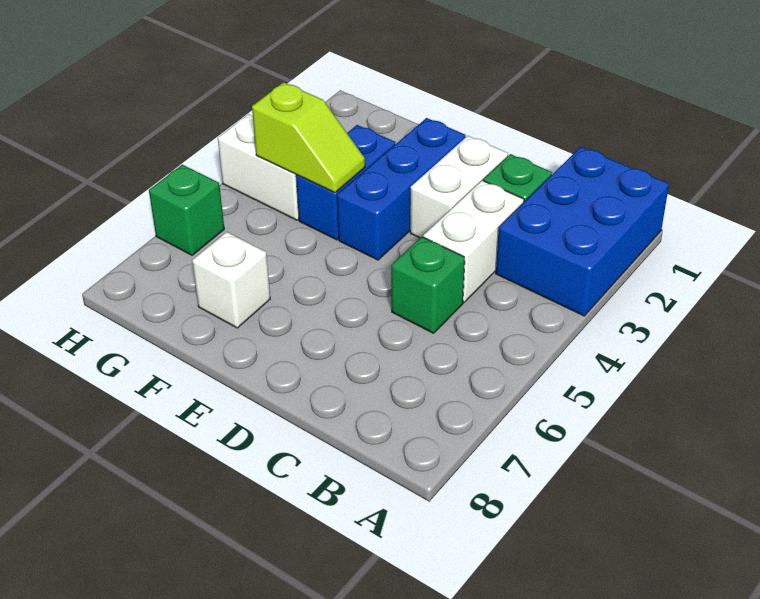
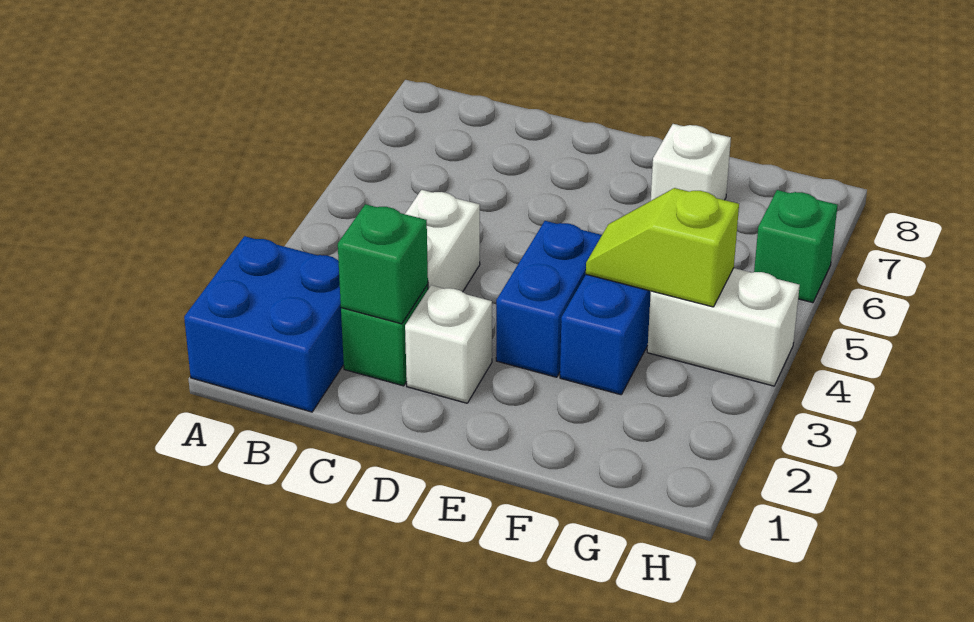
blue brick A1:B3 level 1 -> blue brick A1:B2 level 1
green brick C5 level 1 -> green brick C2 level 2
white brick D2:D3 level 1 -> white brick D2 level 1
blue brick E2:E4 level 1 -> blue brick E3:E4 level 1

